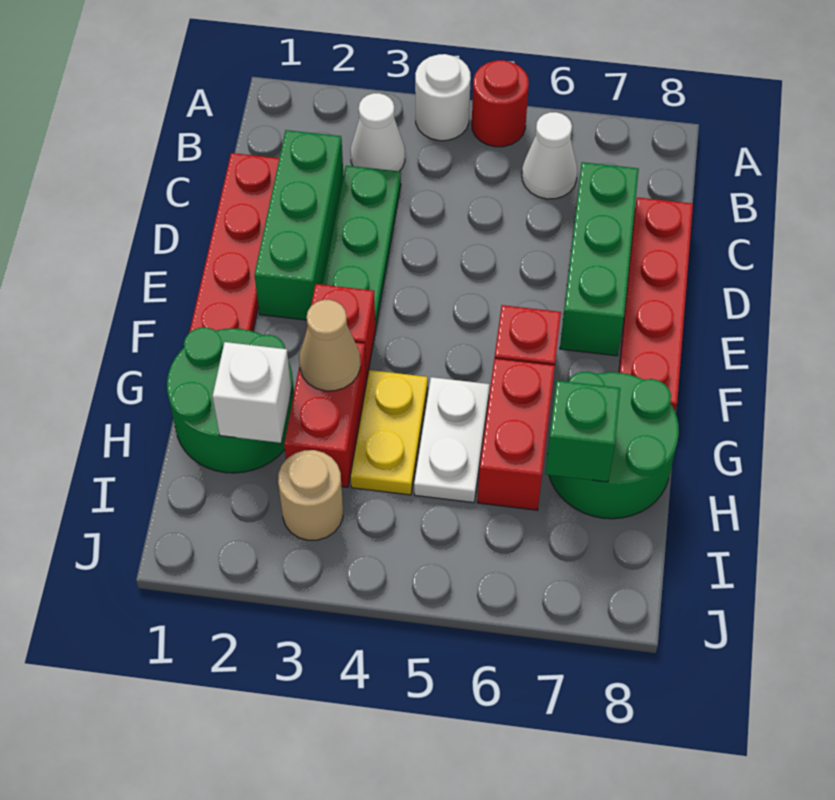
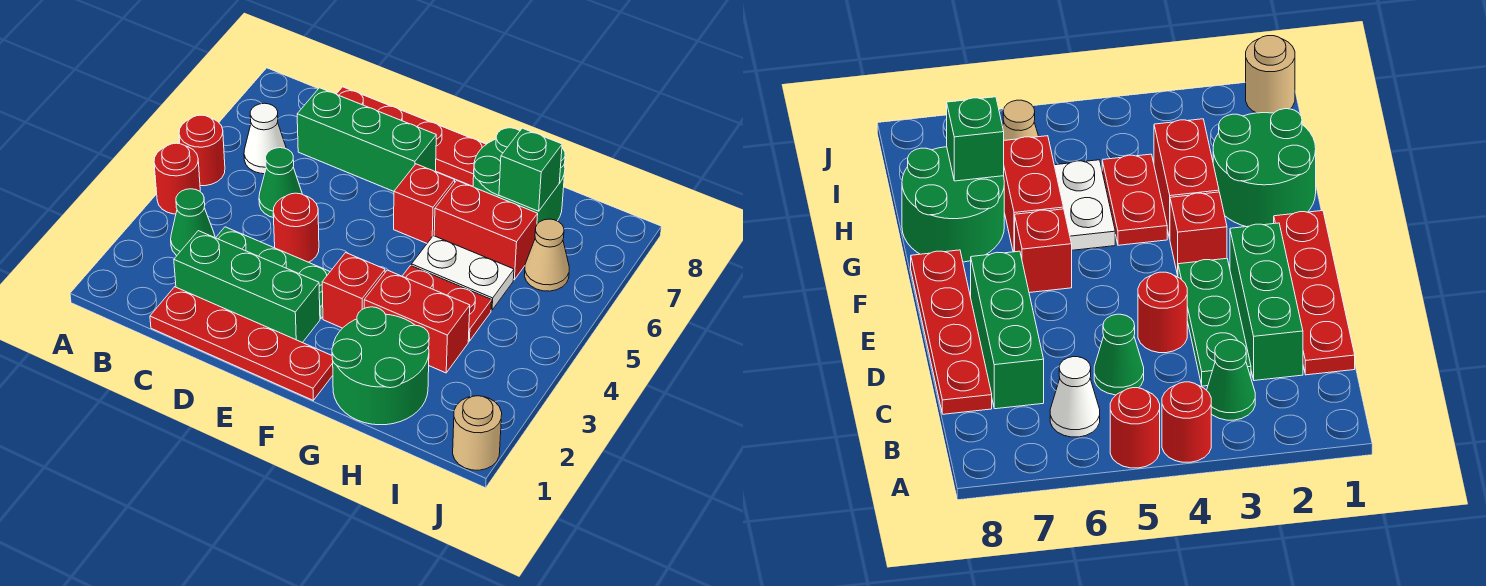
white round brick A4 level 1 -> red round brick A4 level 1
white cone B3 level 1 -> green cone B3 level 1
none -> green cone C5 level 1
none -> red round brick D4 level 1
tan cone G3 level 2 -> tan cone I6 level 1
yellow plate G4:H4 level 1 -> red plate G4:H4 level 1
white brick H2 level 2 -> none
tan round brick I3 level 1 -> tan round brick J1 level 1

